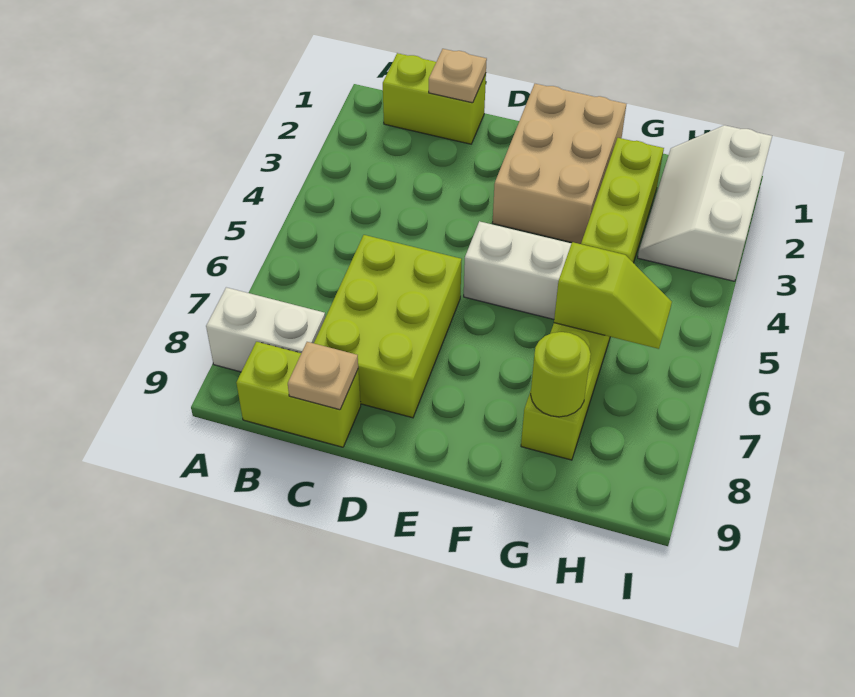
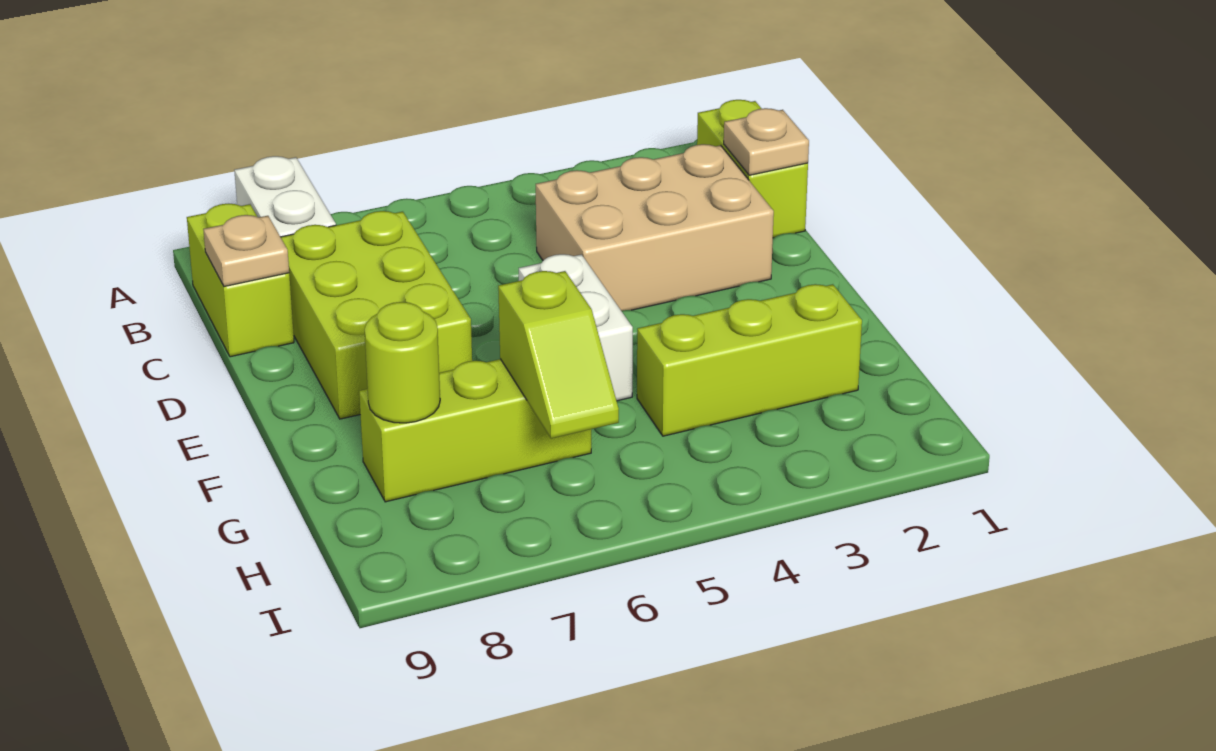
lime brick C6:D8 level 1 -> lime brick C7:E8 level 1
tan brick E1:F3 level 1 -> tan brick C2:D4 level 1
white slope H1:I3 level 1 top I -> none

